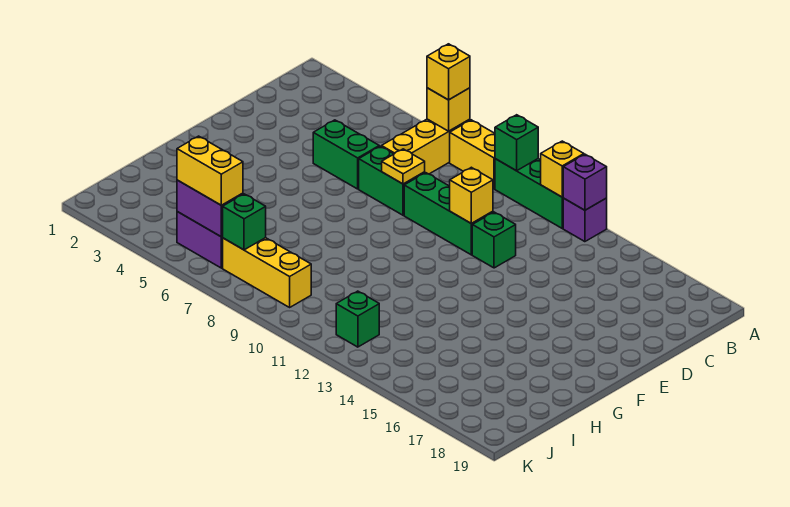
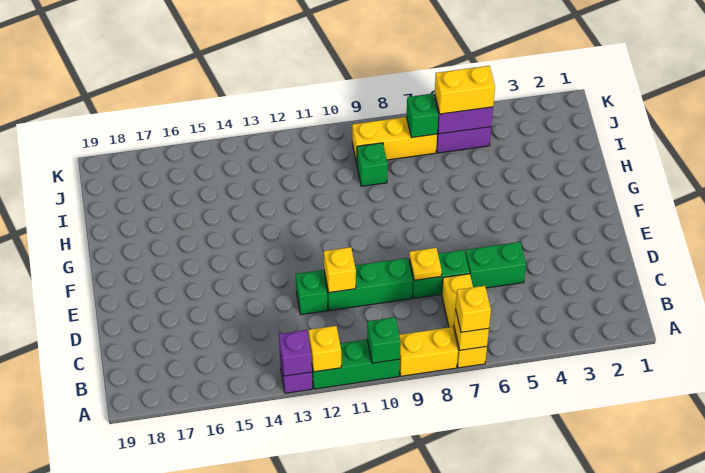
green brick J12 level 1 -> green brick I9 level 1

